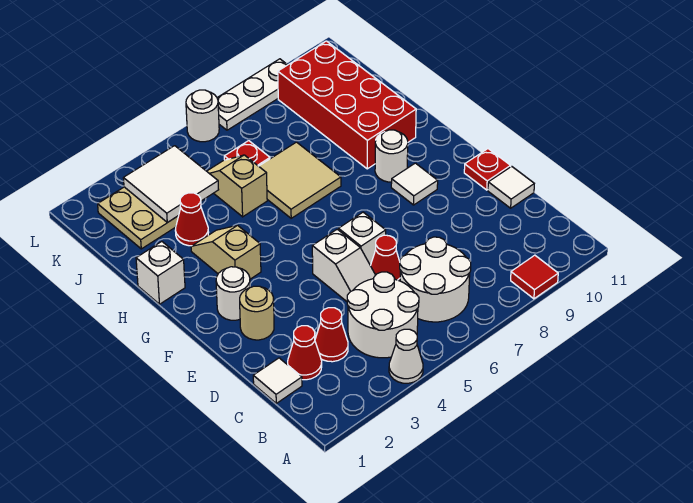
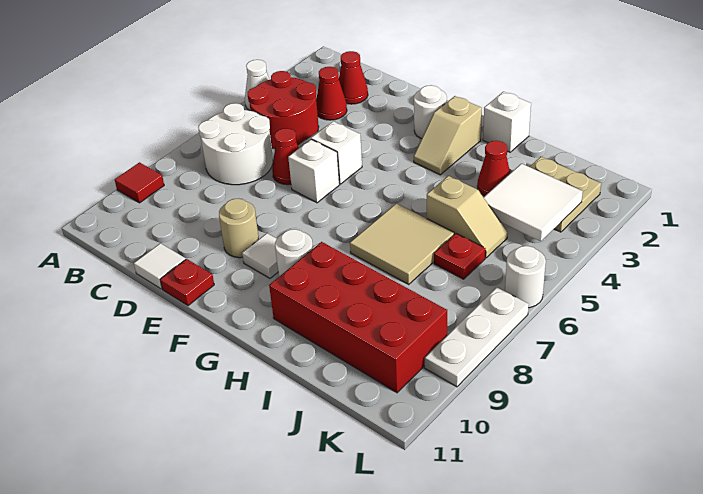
white round brick B4:C5 level 1 -> red round brick B4:C5 level 1
white tile C1 level 1 -> none
tan round brick E2 level 1 -> tan round brick E9 level 1
tan slope G3:H3 level 1 top G -> tan slope G2:G3 level 1 top 2

